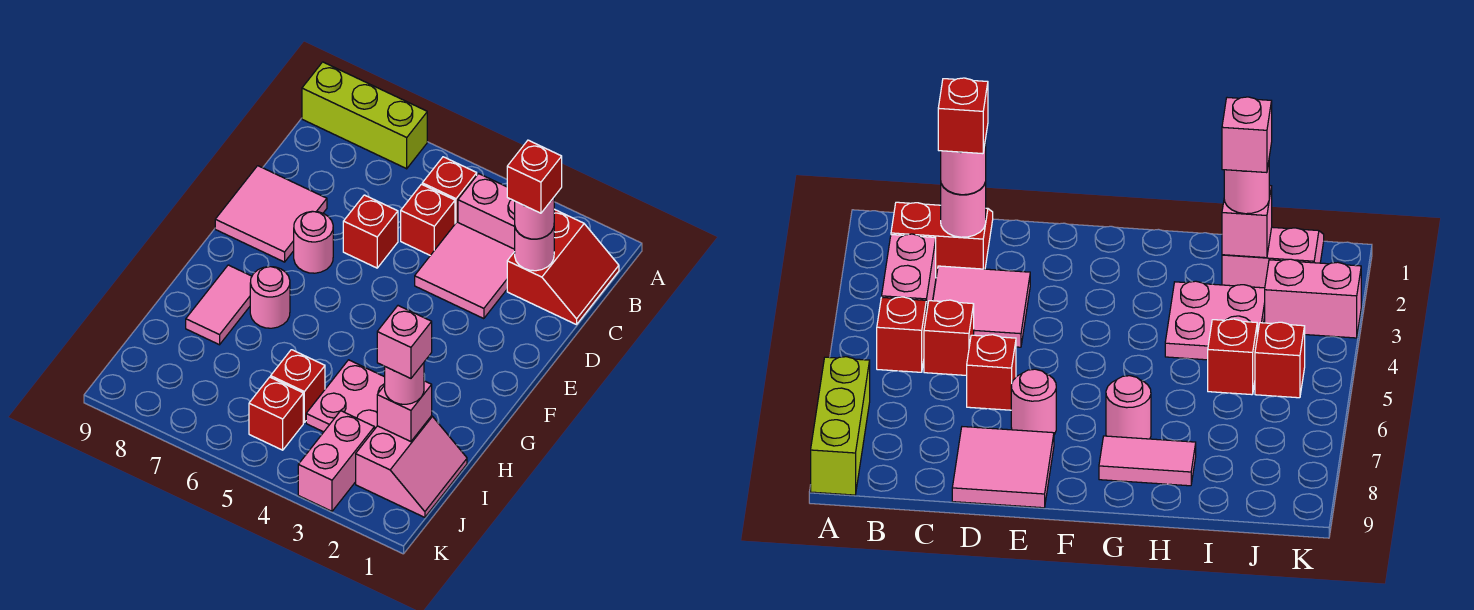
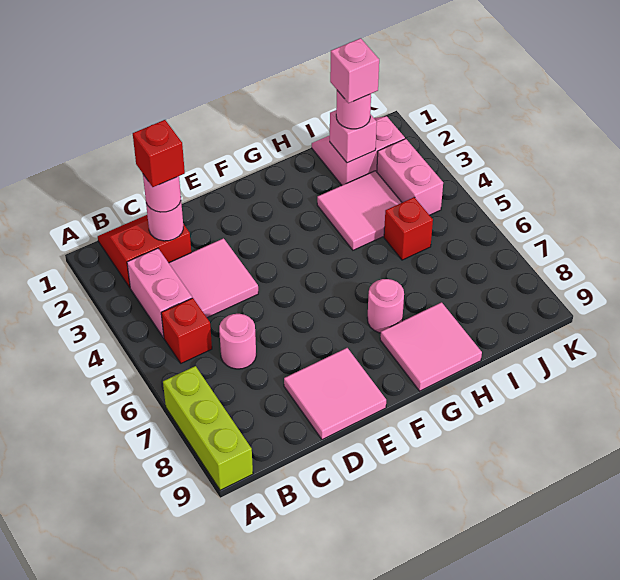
red brick C5 level 1 -> none
red brick D6 level 1 -> none
pink round brick E7 level 1 -> pink round brick C6 level 1
pink tile G8:H8 level 1 -> pink tile G8:H9 level 1
pink plate H3:I4 level 1 -> pink tile H3:I4 level 1
pink brick J3:K3 level 1 -> pink brick J3:J4 level 1
red brick J5 level 1 -> none

